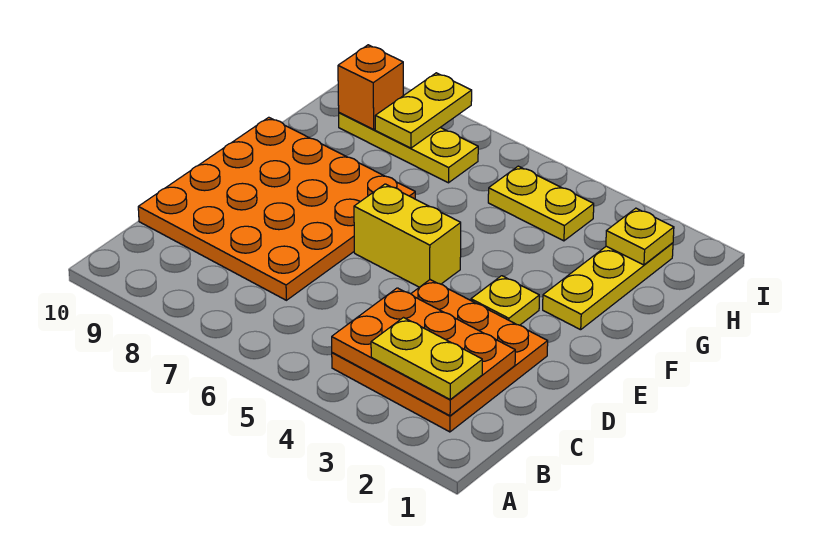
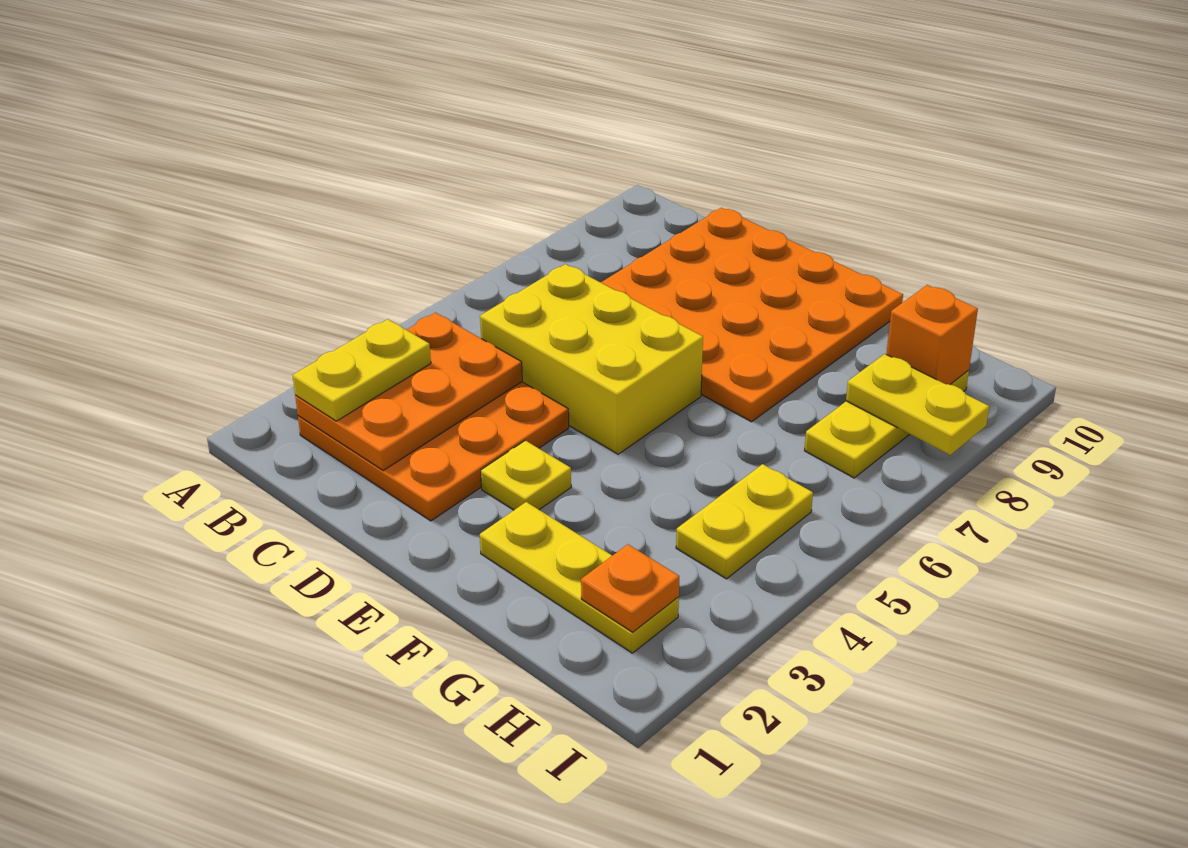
yellow brick E5:E6 level 1 -> yellow brick C5:E6 level 1
yellow plate H2 level 2 -> orange plate H2 level 2

